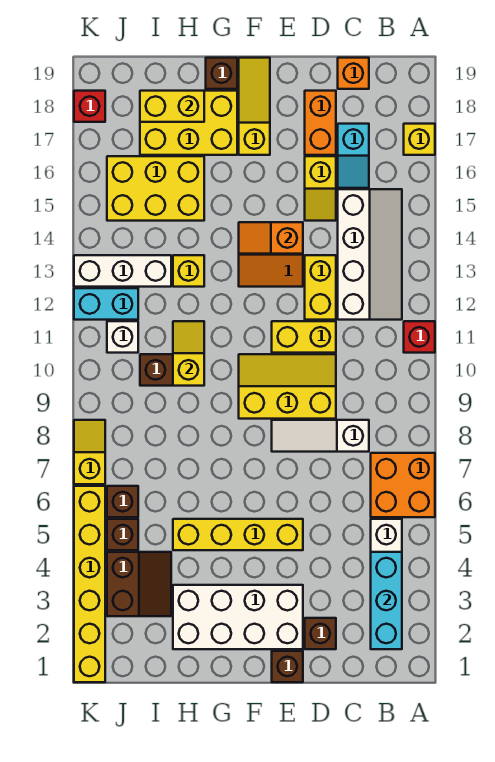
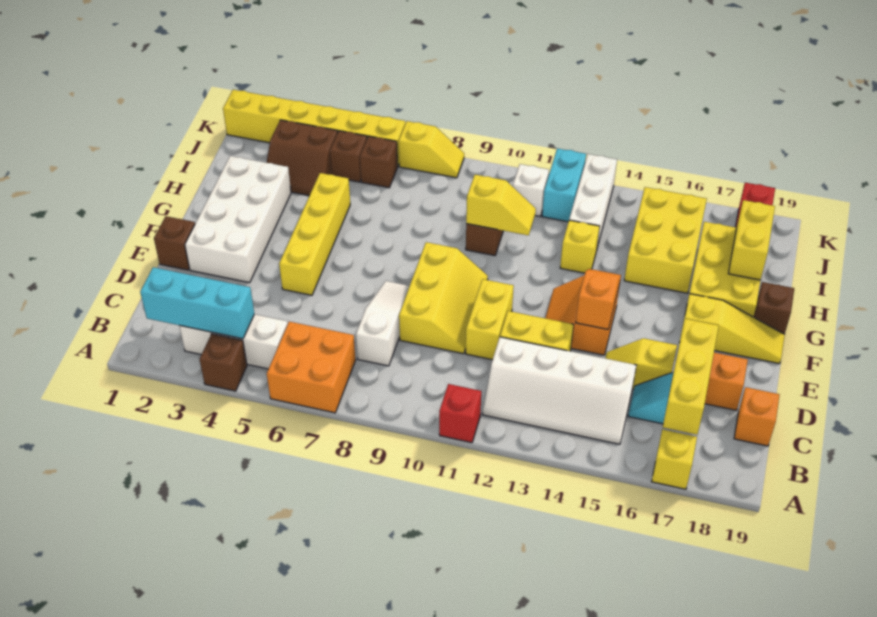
none -> yellow brick B17:D17 level 2
brown brick D2 level 1 -> brown brick A4 level 1

